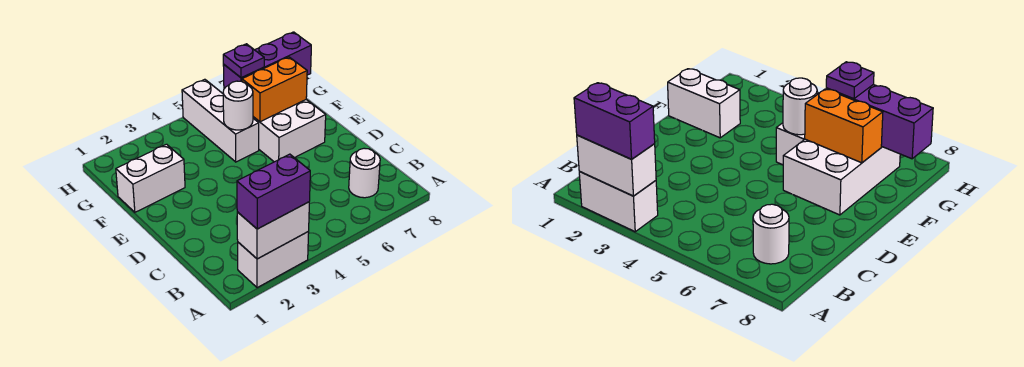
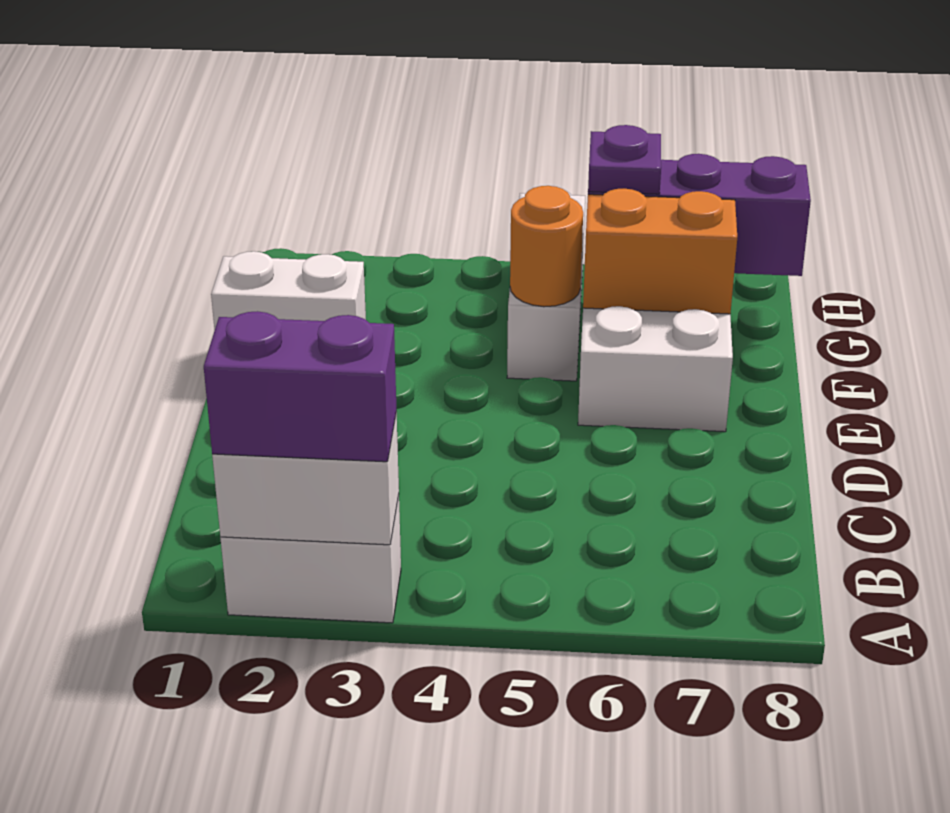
white round brick B7 level 1 -> none
white round brick F5 level 2 -> orange round brick F5 level 2

